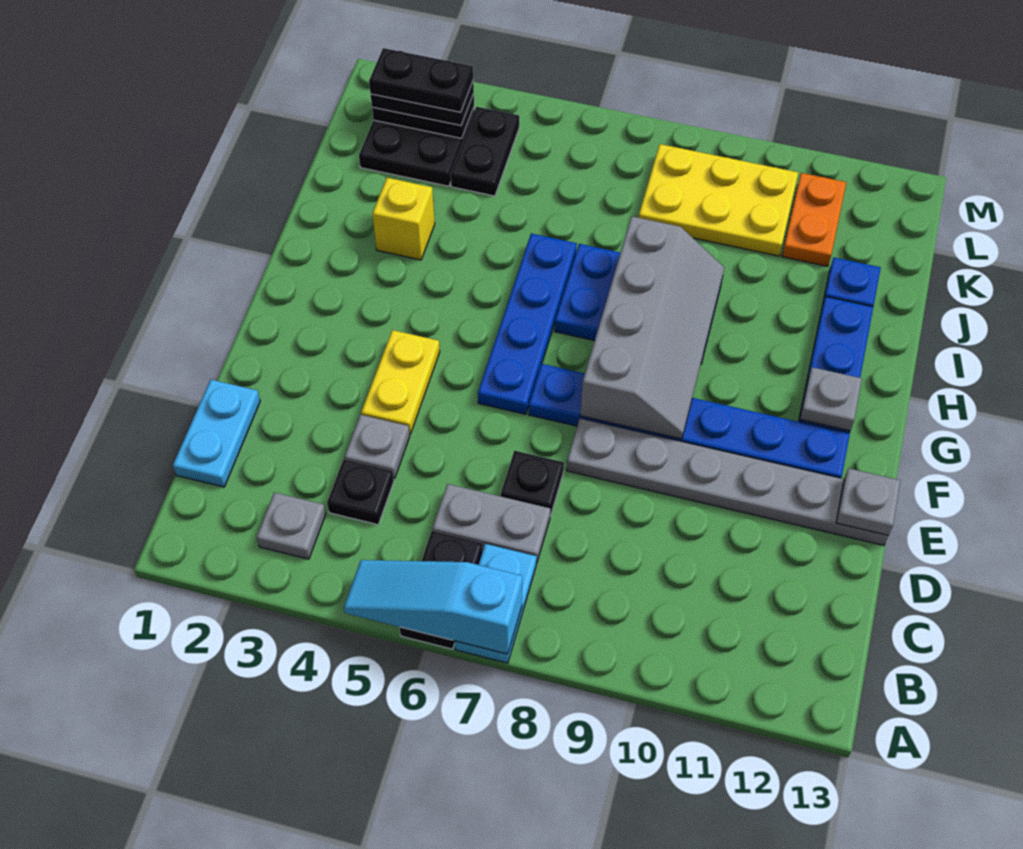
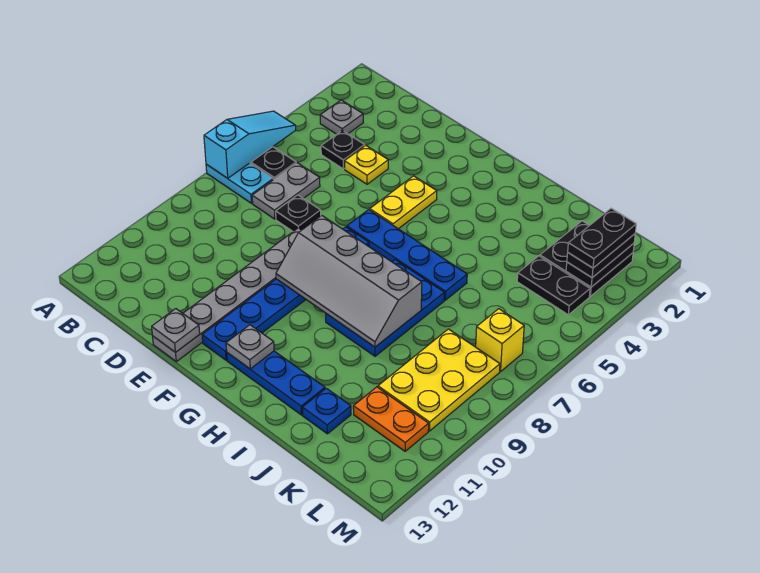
cyan plate C1:D1 level 1 -> none
grey plate D4 level 1 -> yellow plate D4 level 1
yellow plate E4:F4 level 1 -> yellow plate F4:F5 level 1
yellow brick I3 level 1 -> yellow brick L7 level 1

